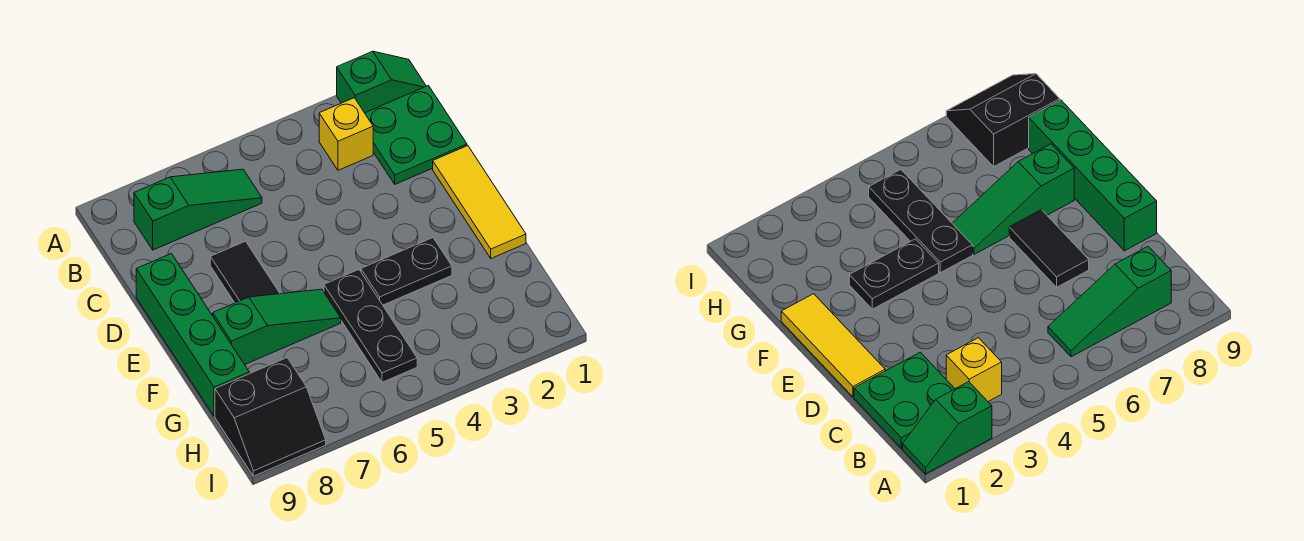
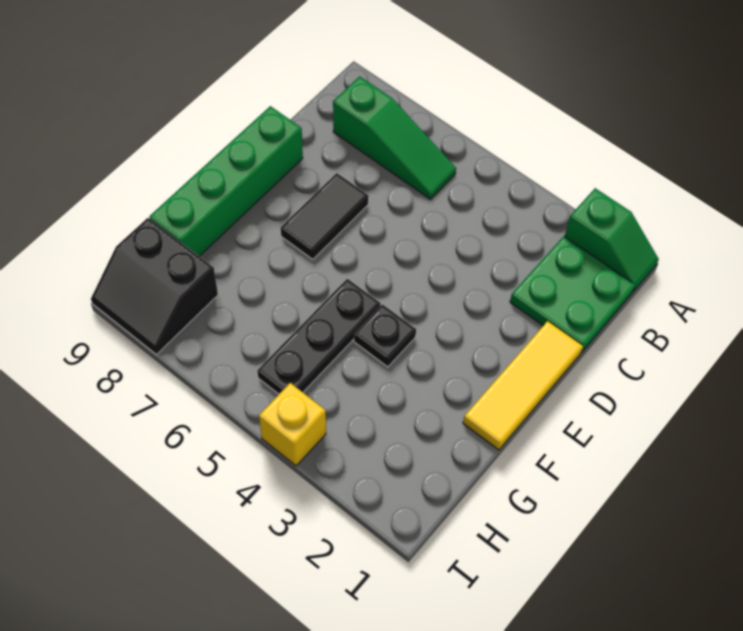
yellow brick B3 level 1 -> yellow brick I4 level 1
black plate F3:F4 level 1 -> black plate F4 level 1
green slope F6:F8 level 1 top 8 -> none

